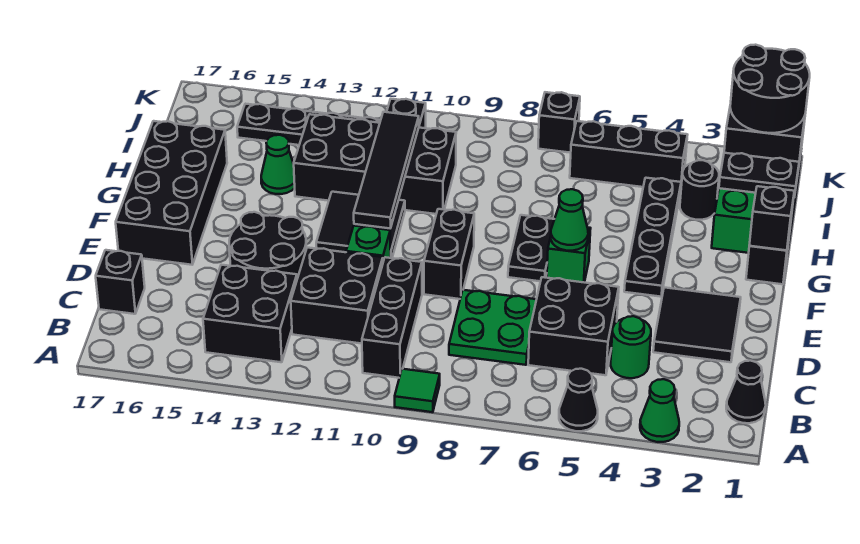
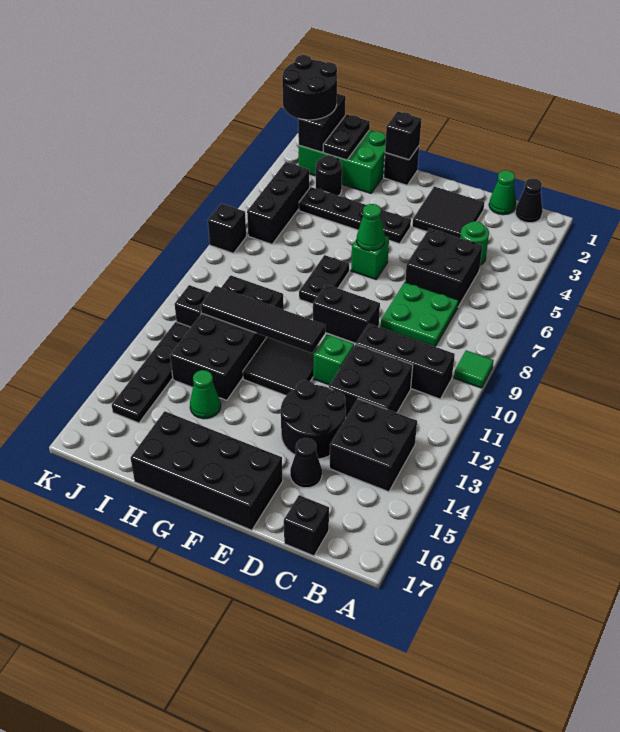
green cone A3 level 1 -> green cone C1 level 1
black cone A5 level 1 -> black cone D15 level 1
black plate F7:G7 level 1 -> black plate G7:G8 level 1

